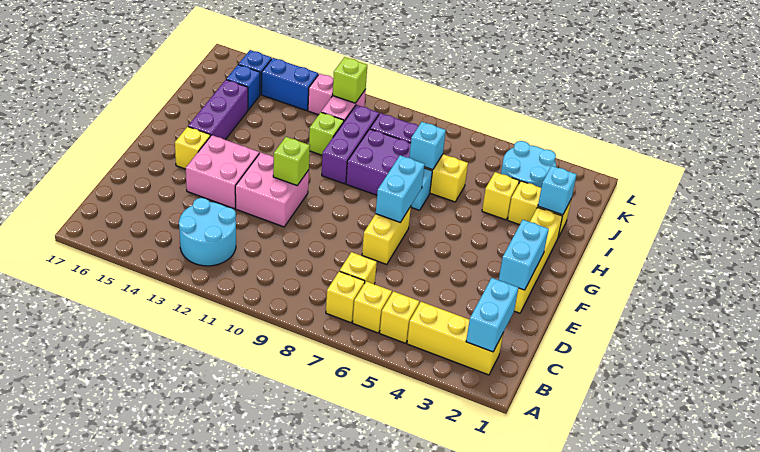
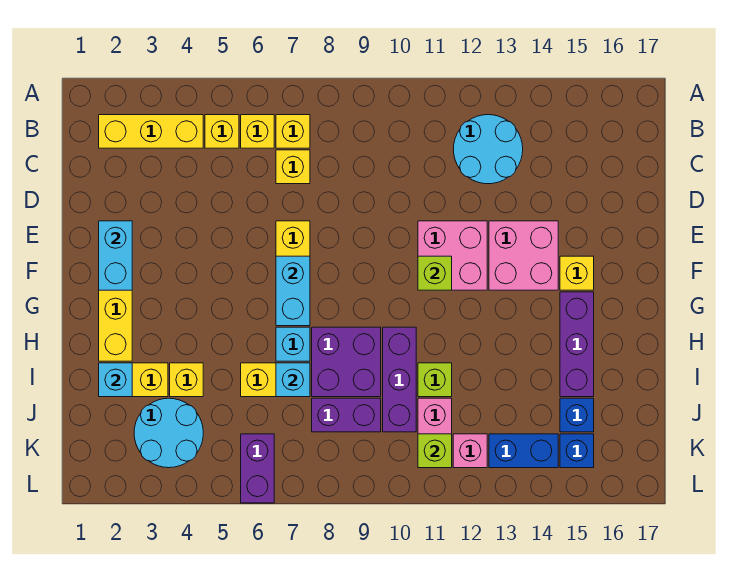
cyan brick B2:C2 level 2 -> none
none -> purple brick K6:L6 level 1

